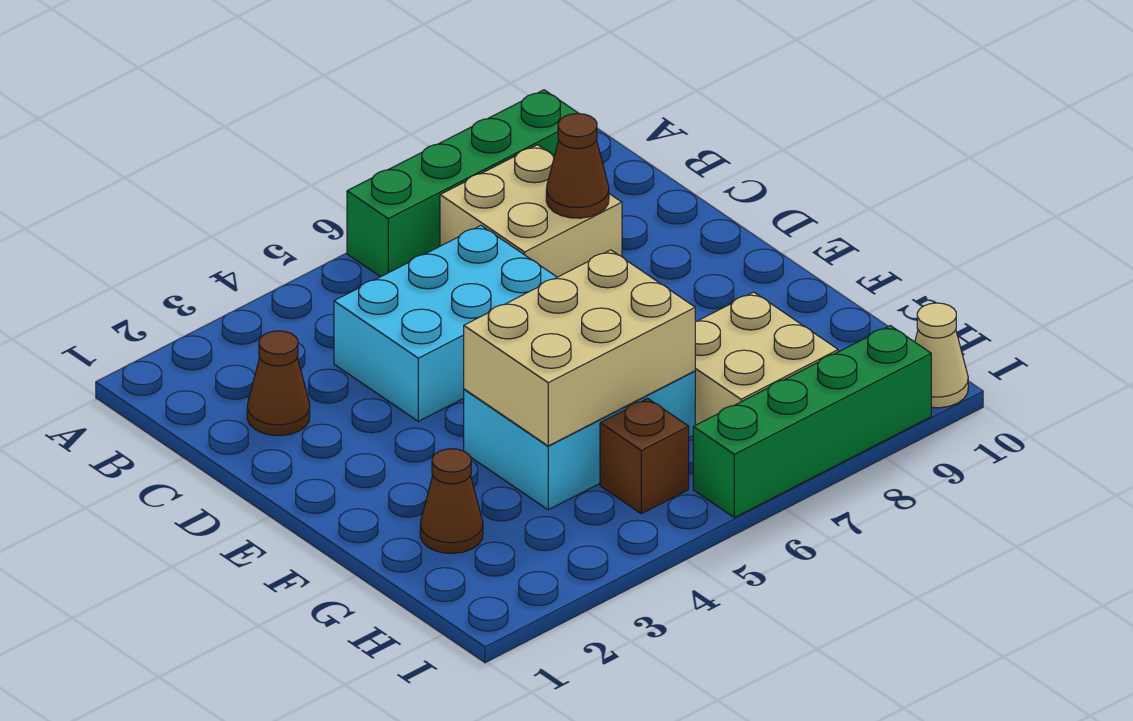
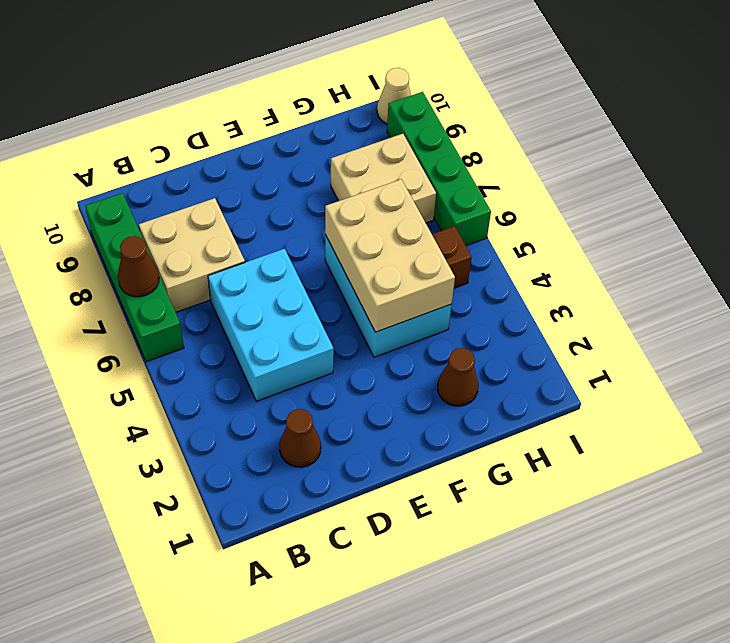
brown cone C8 level 2 -> brown cone A7 level 2

